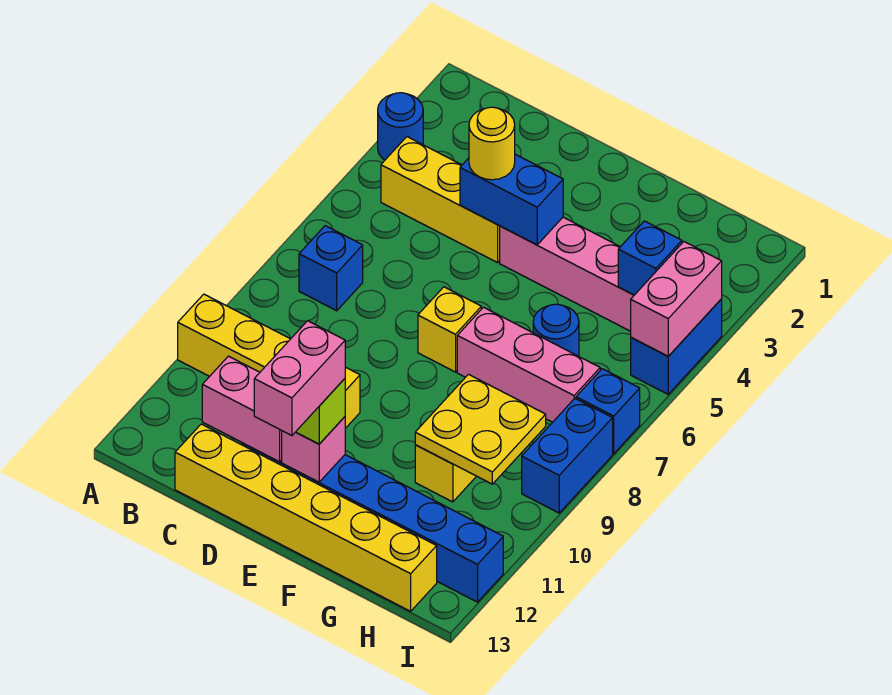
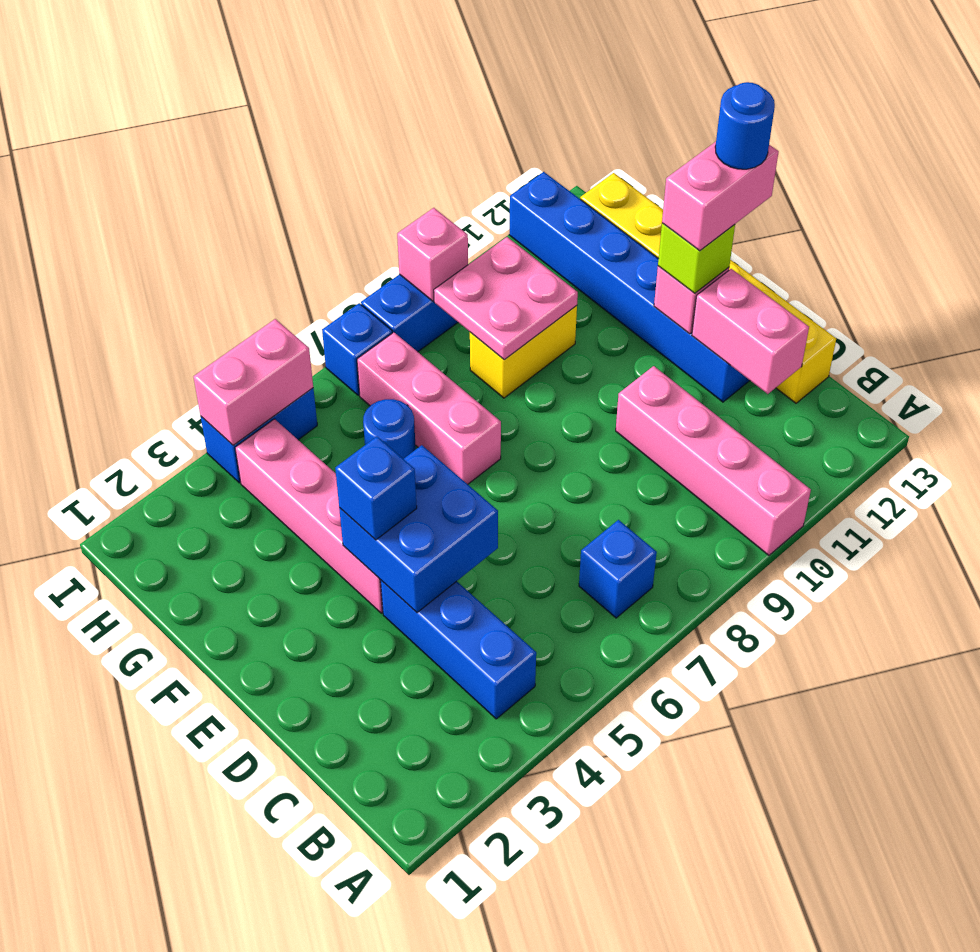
blue round brick A3 level 1 -> blue round brick E13 level 5
yellow brick A10:D10 level 1 -> pink brick A10:D10 level 1
yellow brick B4:D4 level 1 -> blue brick B4:D4 level 1
blue brick D4:E4 level 2 -> blue brick D4:E5 level 2
yellow round brick D4 level 3 -> none
yellow brick E7 level 1 -> none
yellow plate G9:H10 level 2 -> pink plate G9:H10 level 2
blue brick H4 level 2 -> blue brick E4 level 3
none -> pink brick I9 level 2

